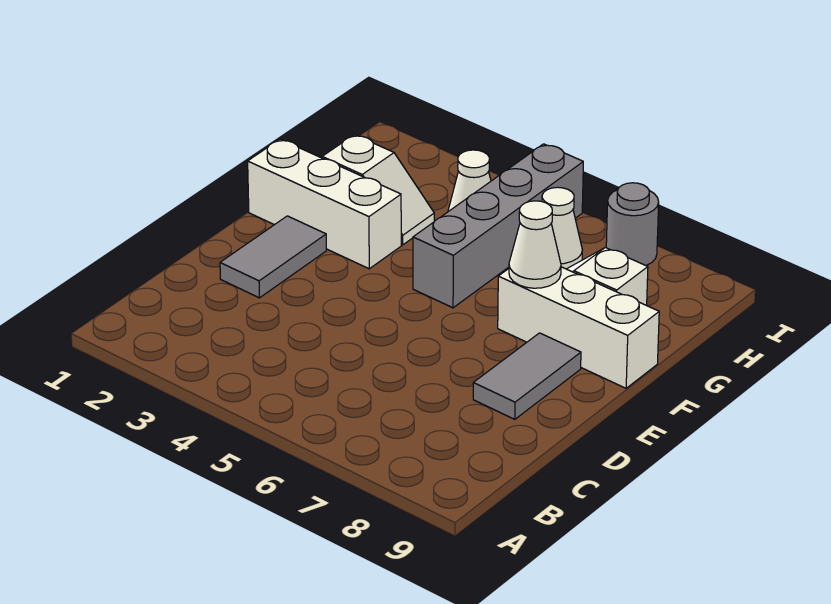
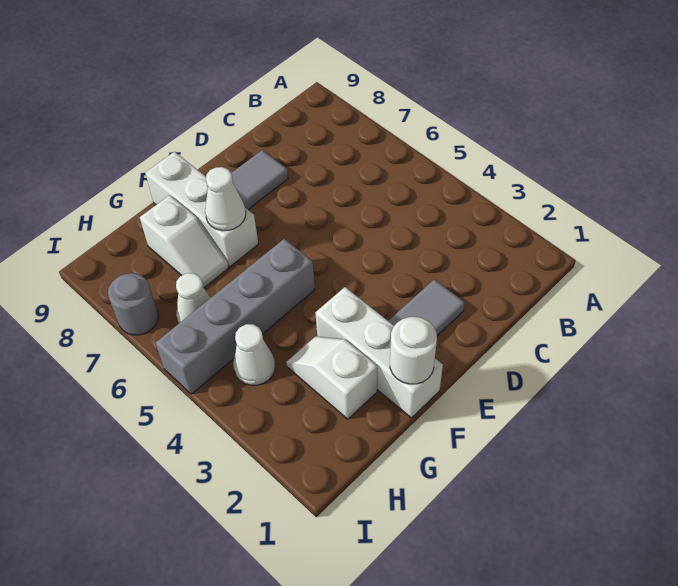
none -> white round brick F1 level 2

